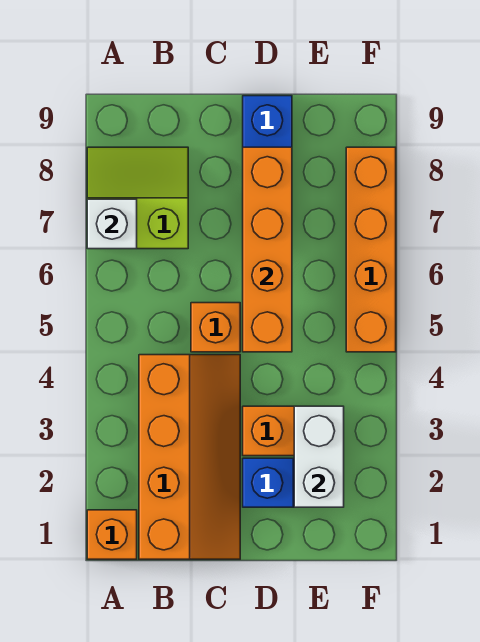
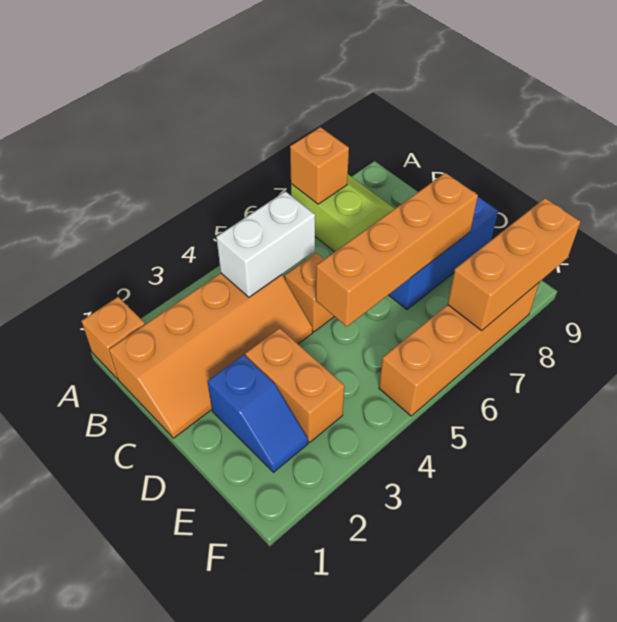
white brick A7 level 2 -> orange brick A7 level 2
white brick E2:E3 level 2 -> white brick B4:B5 level 2
none -> orange brick F7:F9 level 2

